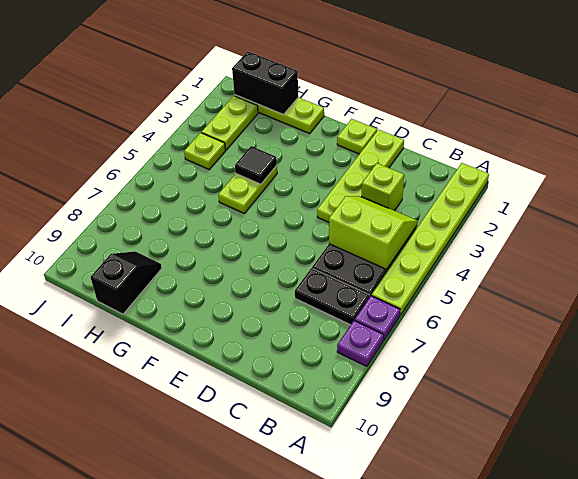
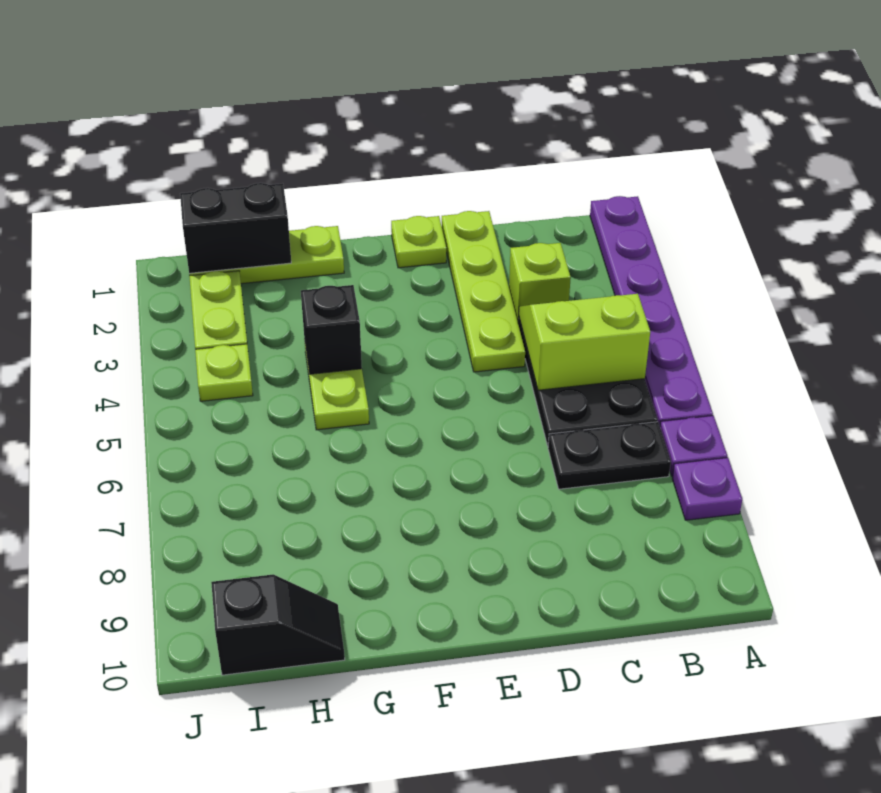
lime plate A1:A6 level 1 -> purple plate A1:A6 level 1
black tile G4 level 2 -> black brick G4 level 2
black slope H9:H10 level 1 top 10 -> black slope H10:I10 level 1 top I

